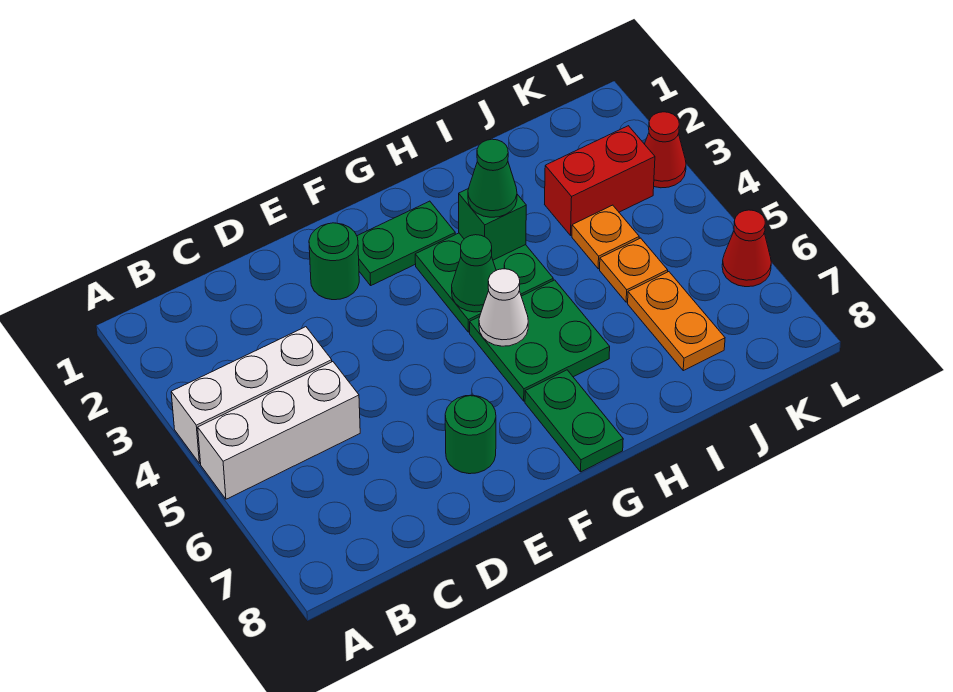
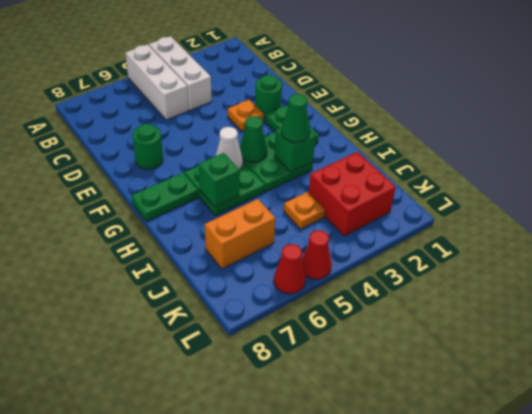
none -> green brick H6 level 2
red brick J3:K3 level 1 -> red brick J2:K3 level 1
orange plate J5 level 1 -> orange plate E3 level 1
orange plate J6:J7 level 1 -> orange brick J6:J7 level 1
red cone L3 level 1 -> red cone L5 level 1

